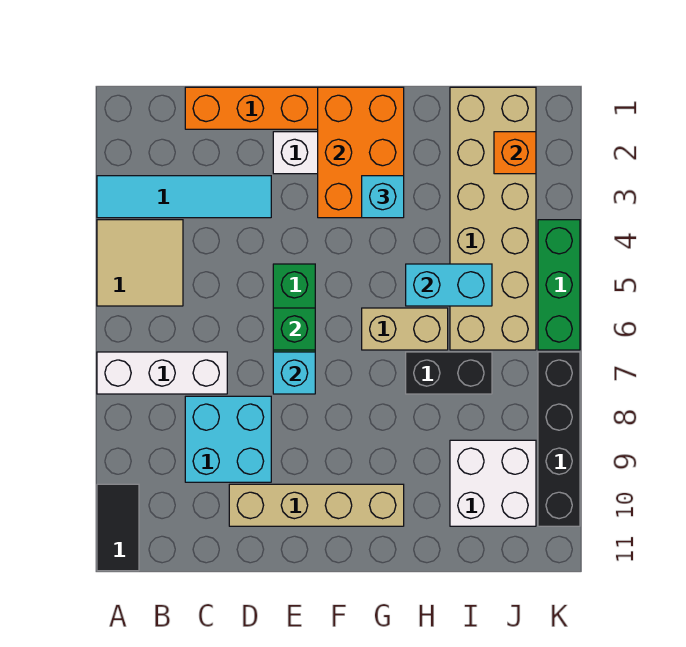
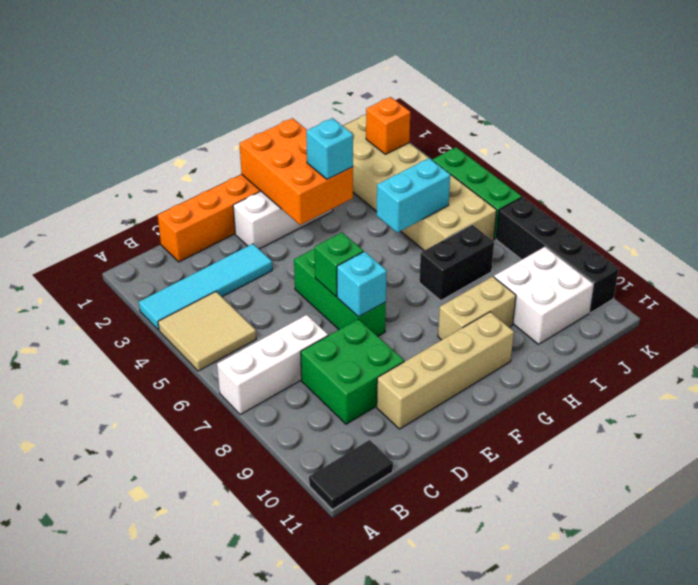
black tile A10:A11 level 1 -> black tile A11:B11 level 1
cyan brick C8:D9 level 1 -> green brick C8:D9 level 1
tan brick G6:H6 level 1 -> tan brick G9:H9 level 1

